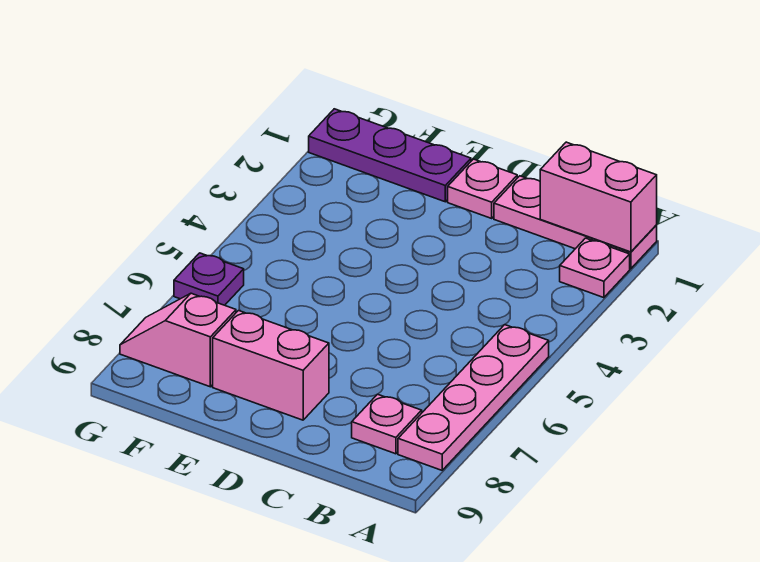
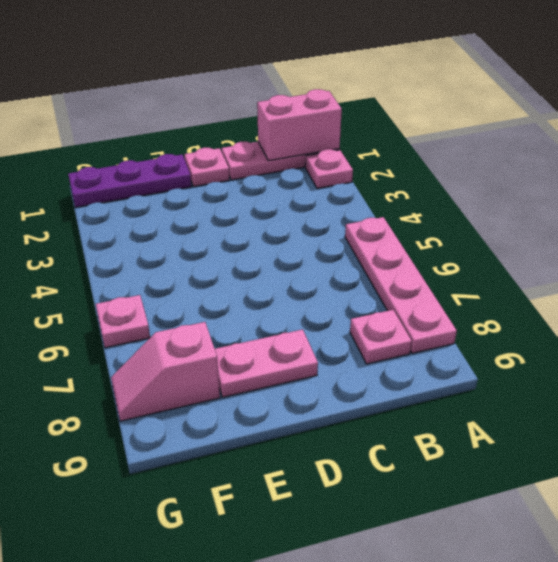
pink brick D8:E8 level 1 -> pink plate D8:E8 level 1
purple plate G6 level 1 -> pink plate G6 level 1

